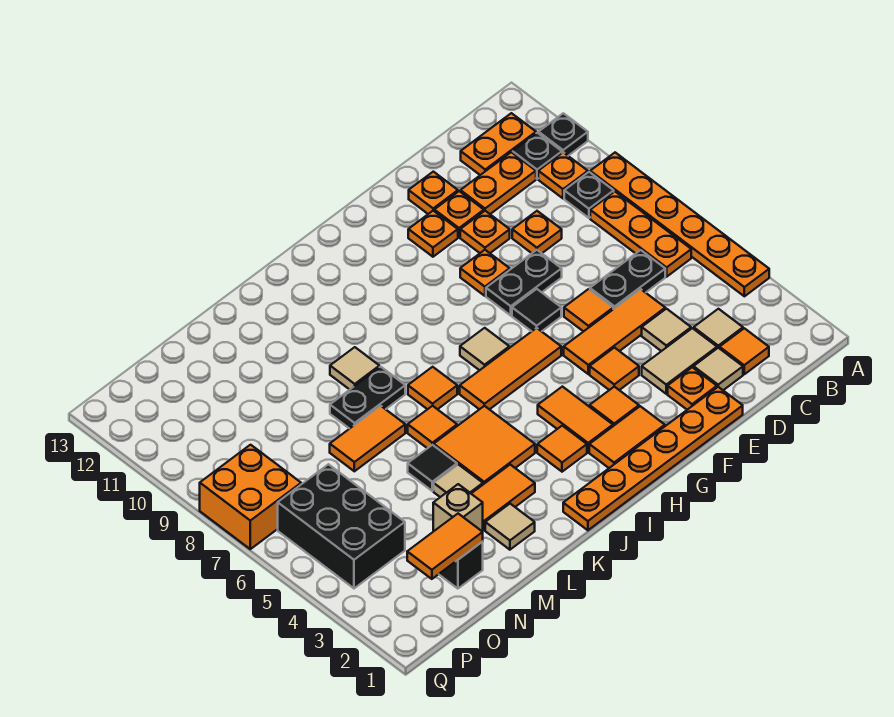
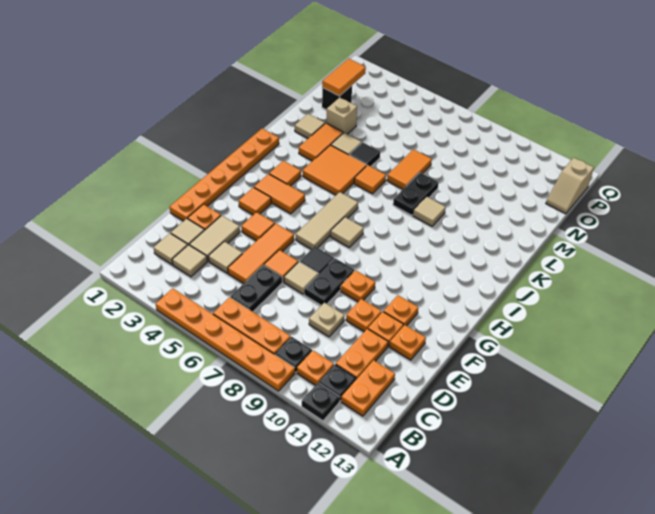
orange tile C2 level 1 -> tan tile C2 level 1
orange plate D9 level 1 -> tan plate D9 level 1
none -> tan tile E7 level 1
orange tile G2:H2 level 1 -> none
orange tile G6:I6 level 1 -> tan tile G6:I6 level 1
orange tile J7 level 1 -> none
black brick O4:P6 level 1 -> none
none -> tan slope O13:P13 level 1 top P
orange brick P7:Q8 level 1 -> none

